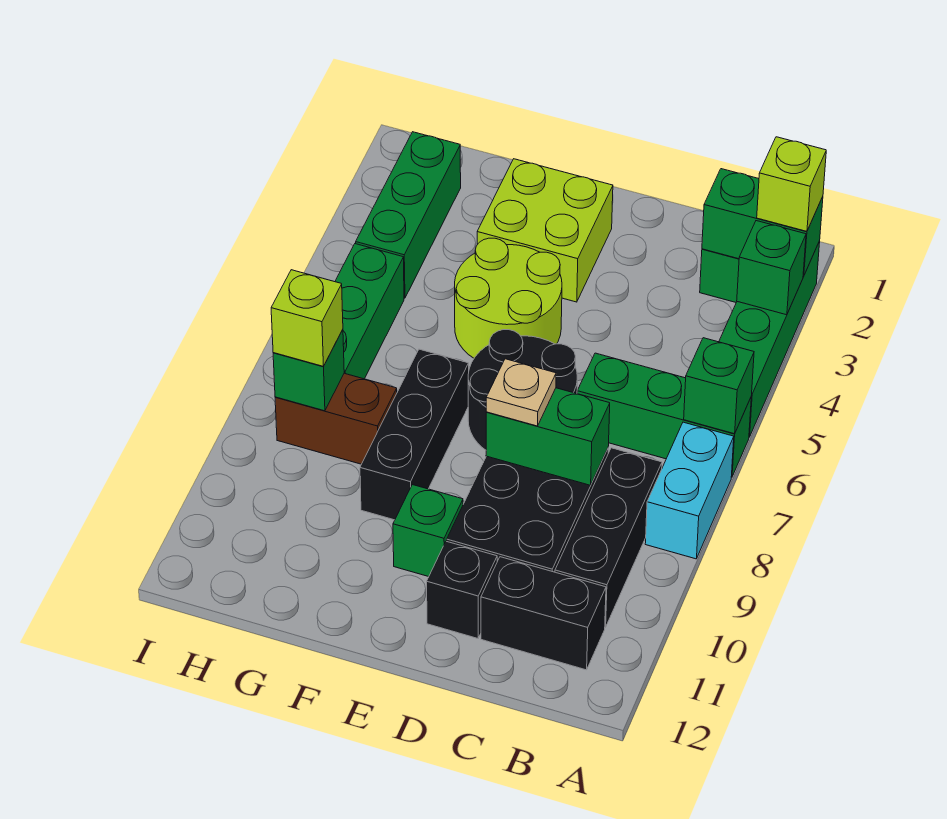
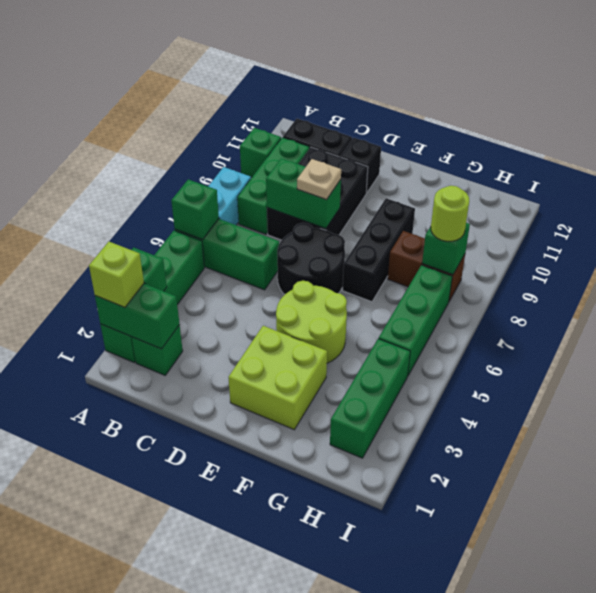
black brick B8:B10 level 1 -> green brick B8:B10 level 1
green brick E10 level 1 -> green brick A10 level 1
lime brick H8 level 3 -> lime round brick H8 level 3

